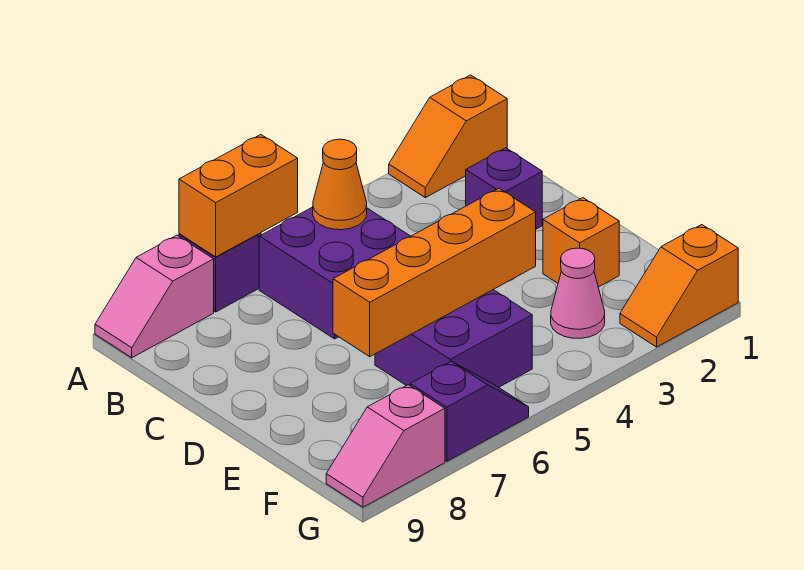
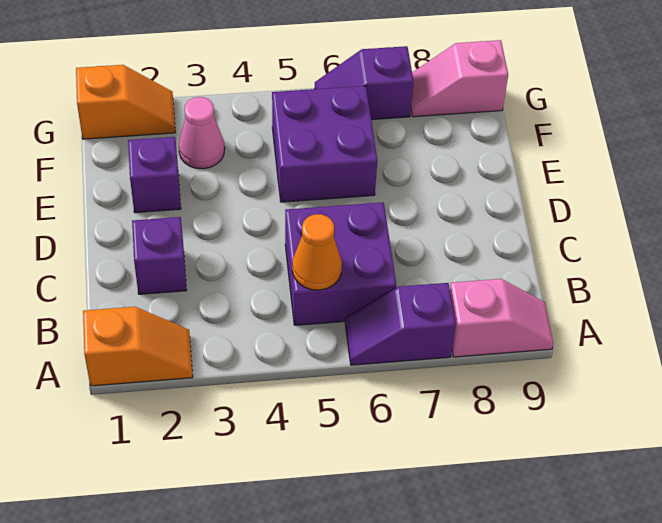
orange brick A6:A7 level 2 -> none
orange brick E2 level 1 -> purple brick E2 level 1
orange brick E4:E7 level 2 -> none
pink slope G8:G9 level 1 top 8 -> pink slope G8:G9 level 1 top 9

